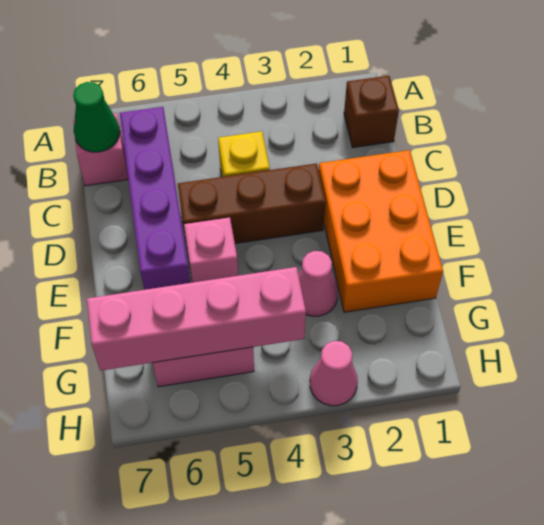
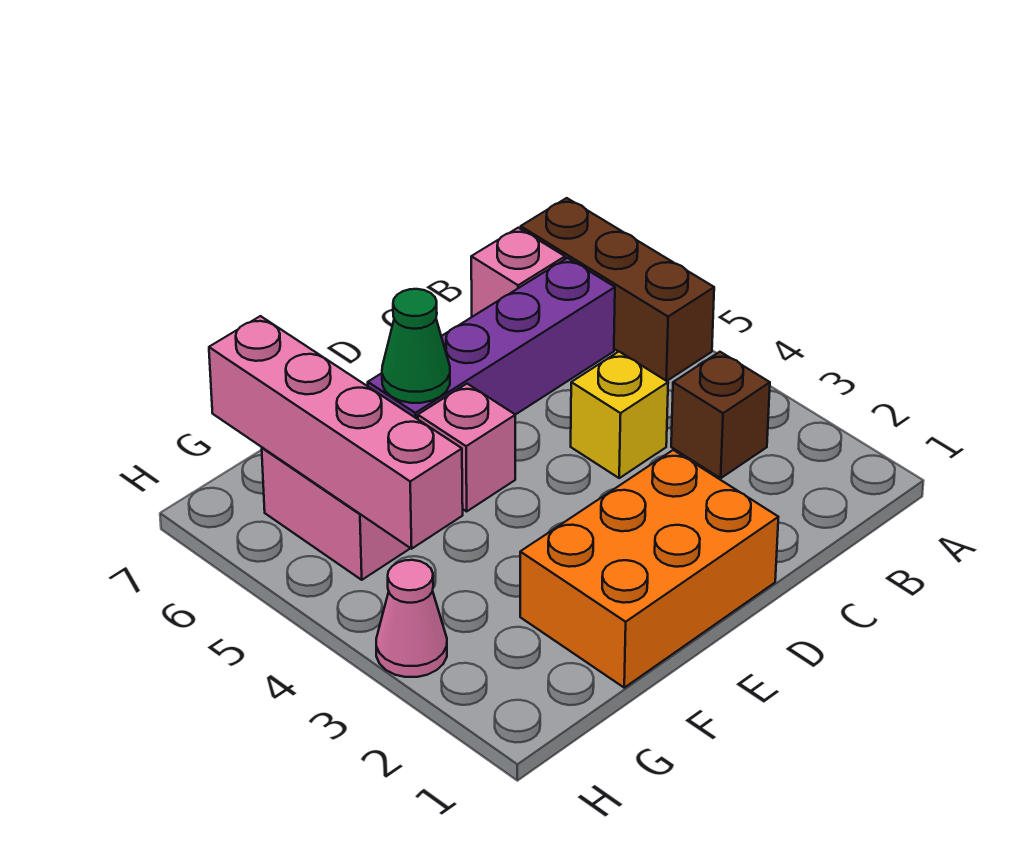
brown brick B1 level 1 -> brown brick B3 level 1
green cone B7 level 2 -> green cone E6 level 2
brown brick D3:D5 level 1 -> brown brick A5:A7 level 1
pink cone F3 level 1 -> none

